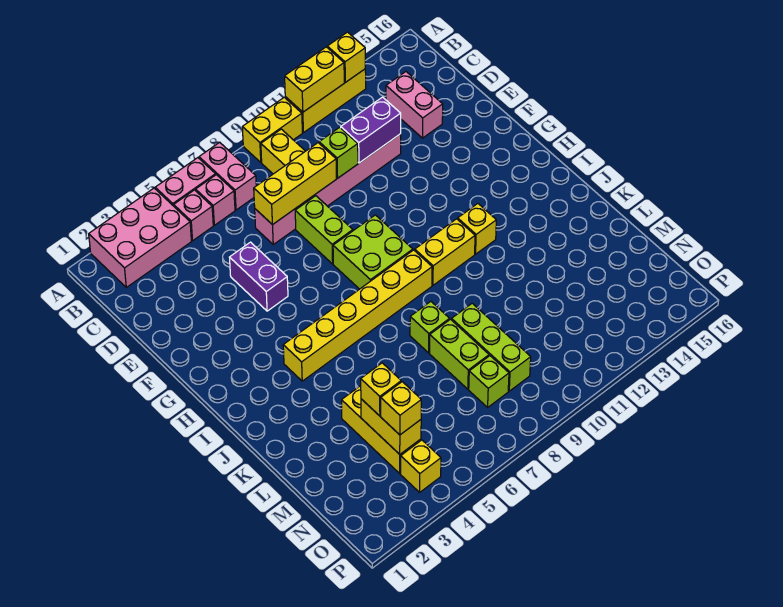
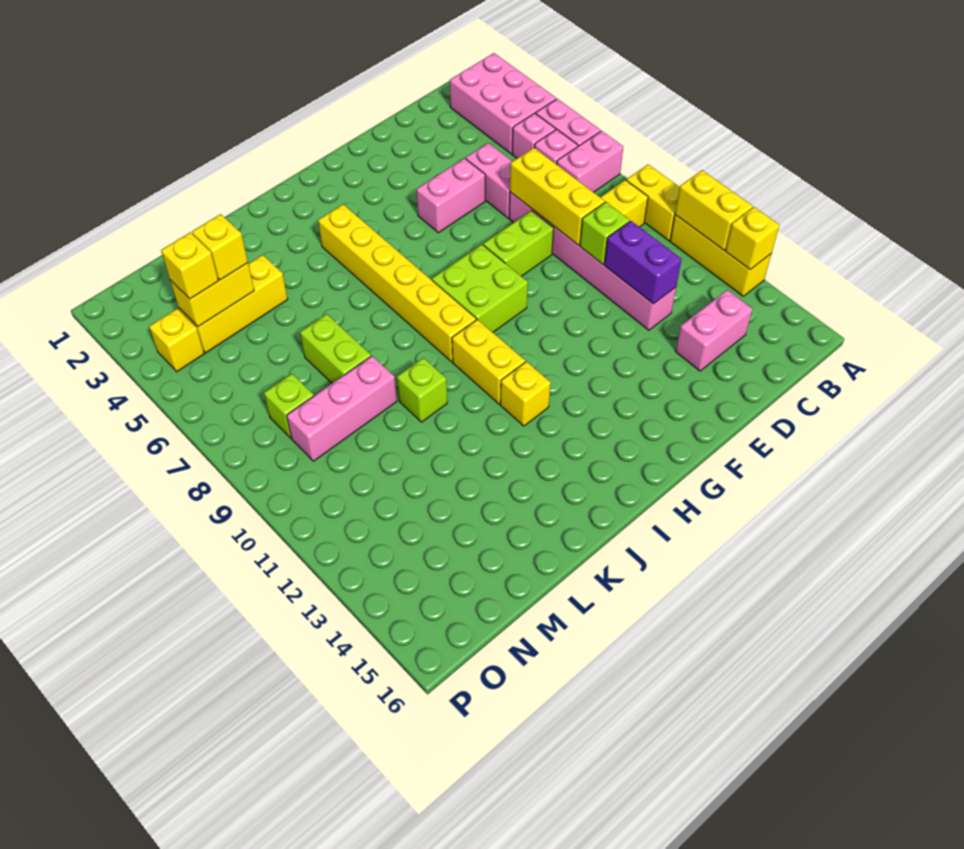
none -> pink brick D5:D6 level 1
purple brick E5:F5 level 1 -> pink brick E5:F5 level 1
lime brick K8 level 1 -> lime brick K10 level 1
lime brick L8:M8 level 1 -> lime brick L7:L8 level 1
lime brick L9:N9 level 1 -> pink brick L9:N9 level 1

